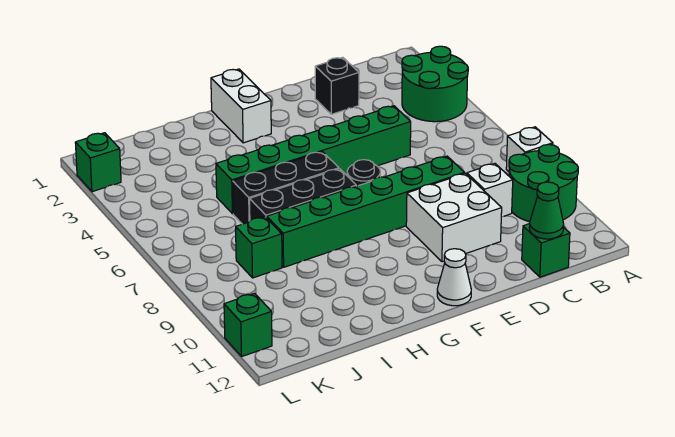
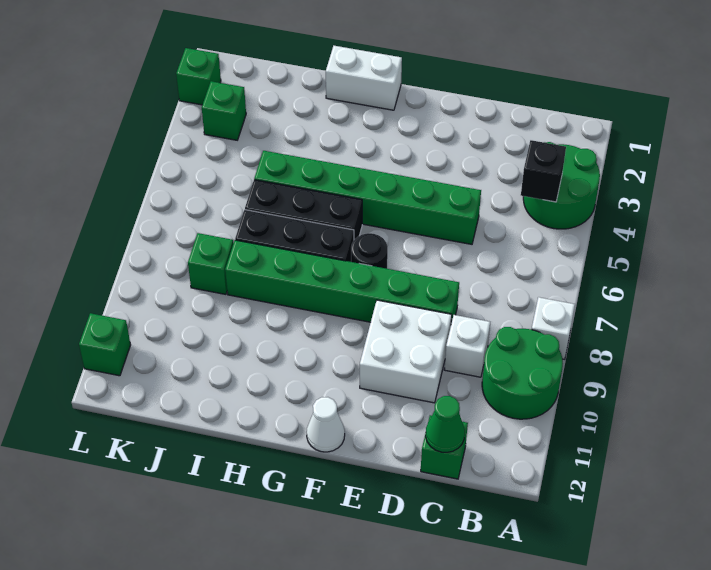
black brick D2 level 1 -> black brick B4 level 2
white brick G1:G2 level 1 -> white brick G1:H1 level 1
none -> green brick K3 level 1

